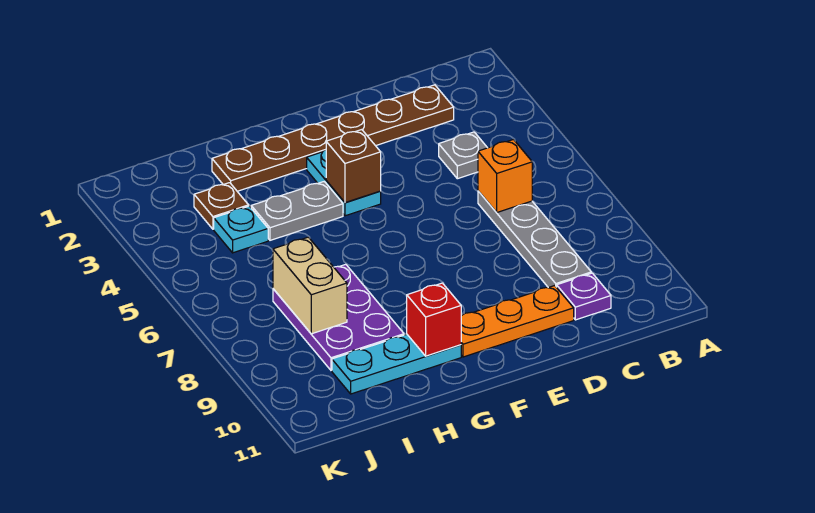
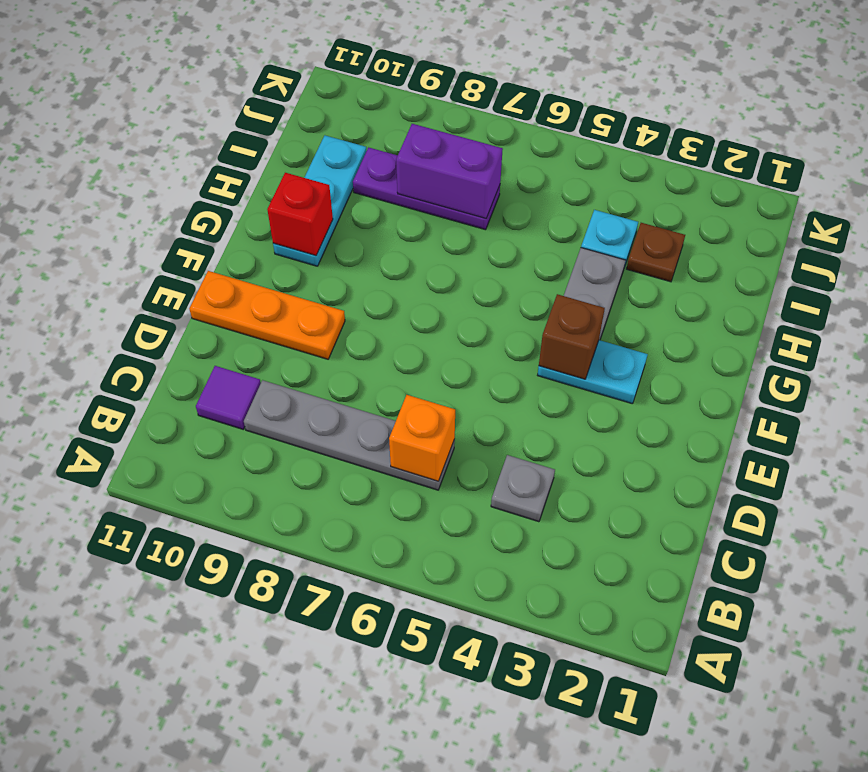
brown plate C2:H2 level 1 -> none
purple plate C10 level 1 -> purple tile C10 level 1
orange plate D10:F10 level 1 -> orange plate E9:E11 level 1
purple plate H7:I9 level 1 -> purple plate I7:I9 level 1
tan brick I7:I8 level 2 -> purple brick I7:I8 level 2

